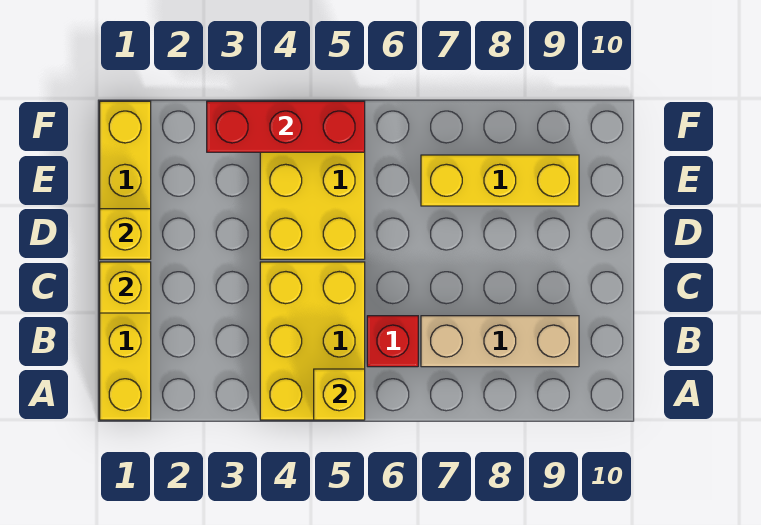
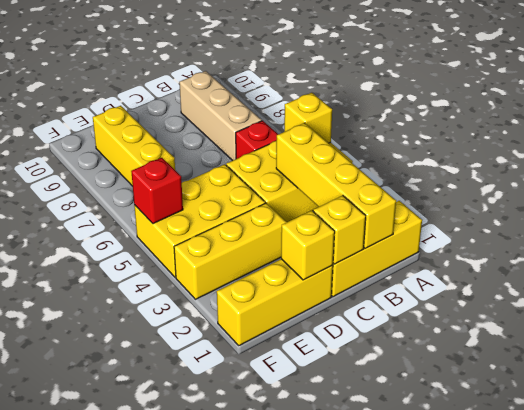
none -> yellow brick B1:B4 level 2
none -> yellow brick D3:F3 level 1
red brick F3:F5 level 2 -> red brick F5 level 2

